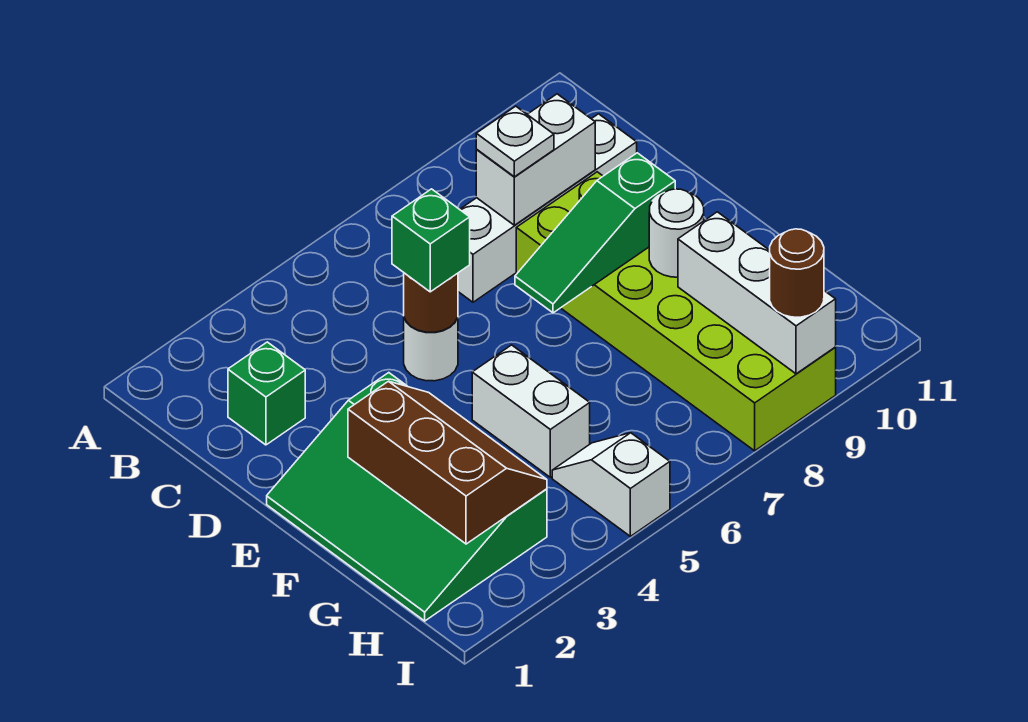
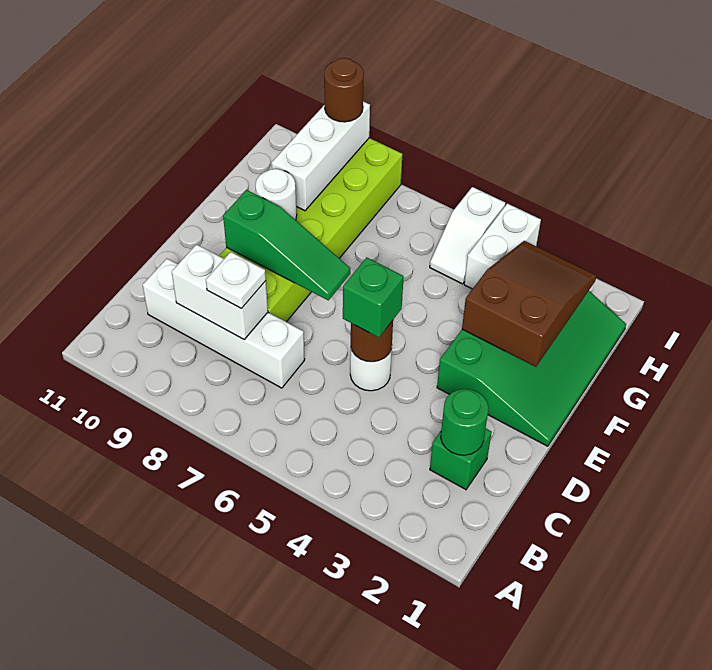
none -> green round brick C2 level 2
brown slope F2:H3 level 2 top 2 -> brown slope F2:H3 level 2 top F
white brick F5:G5 level 1 -> white brick H4:I4 level 1

